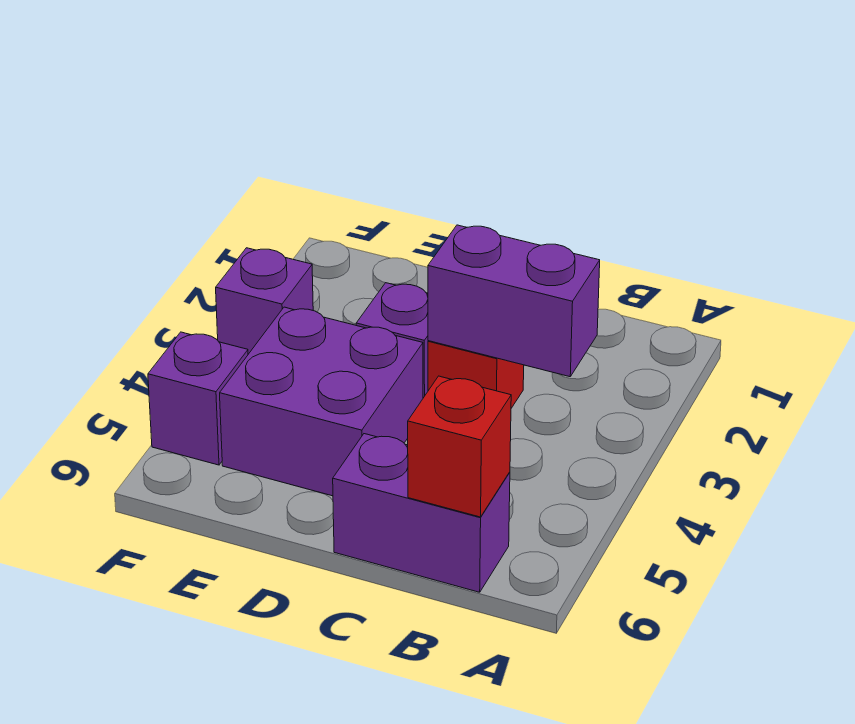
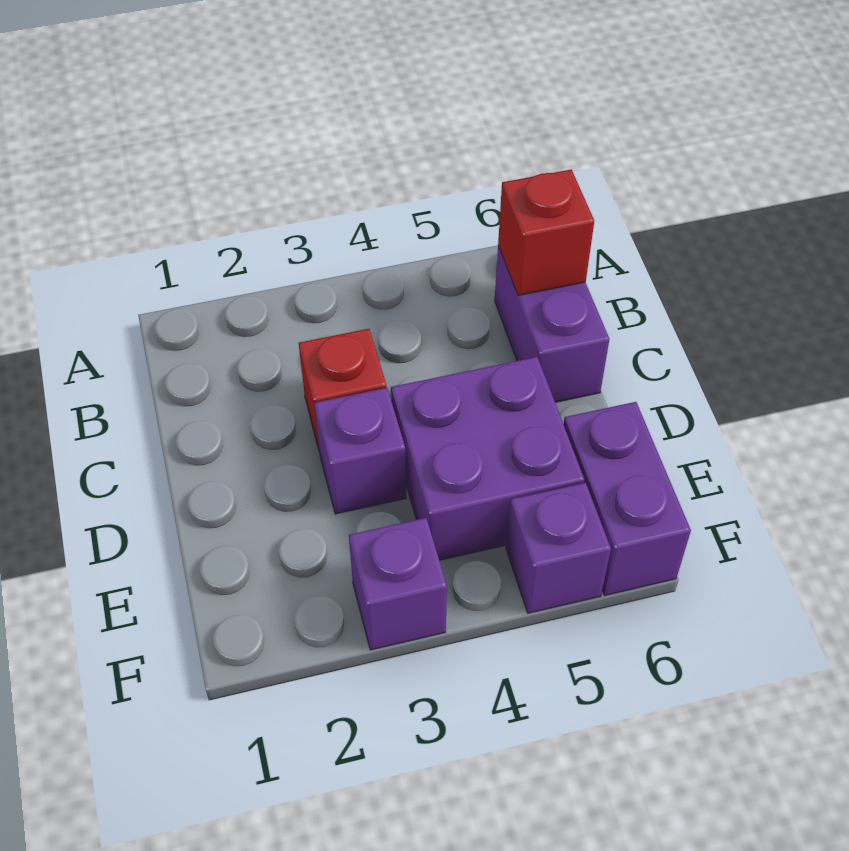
purple brick B3:C3 level 2 -> purple brick E6:F6 level 1

